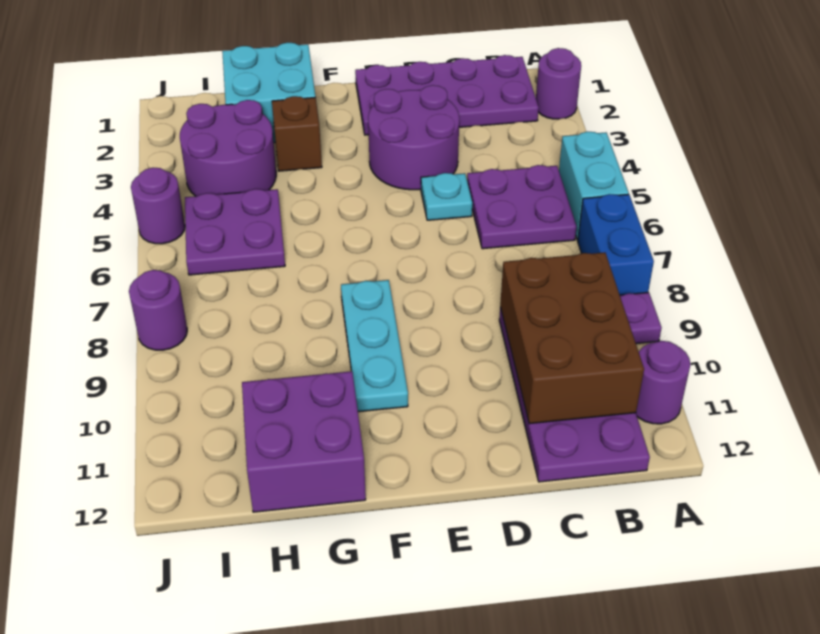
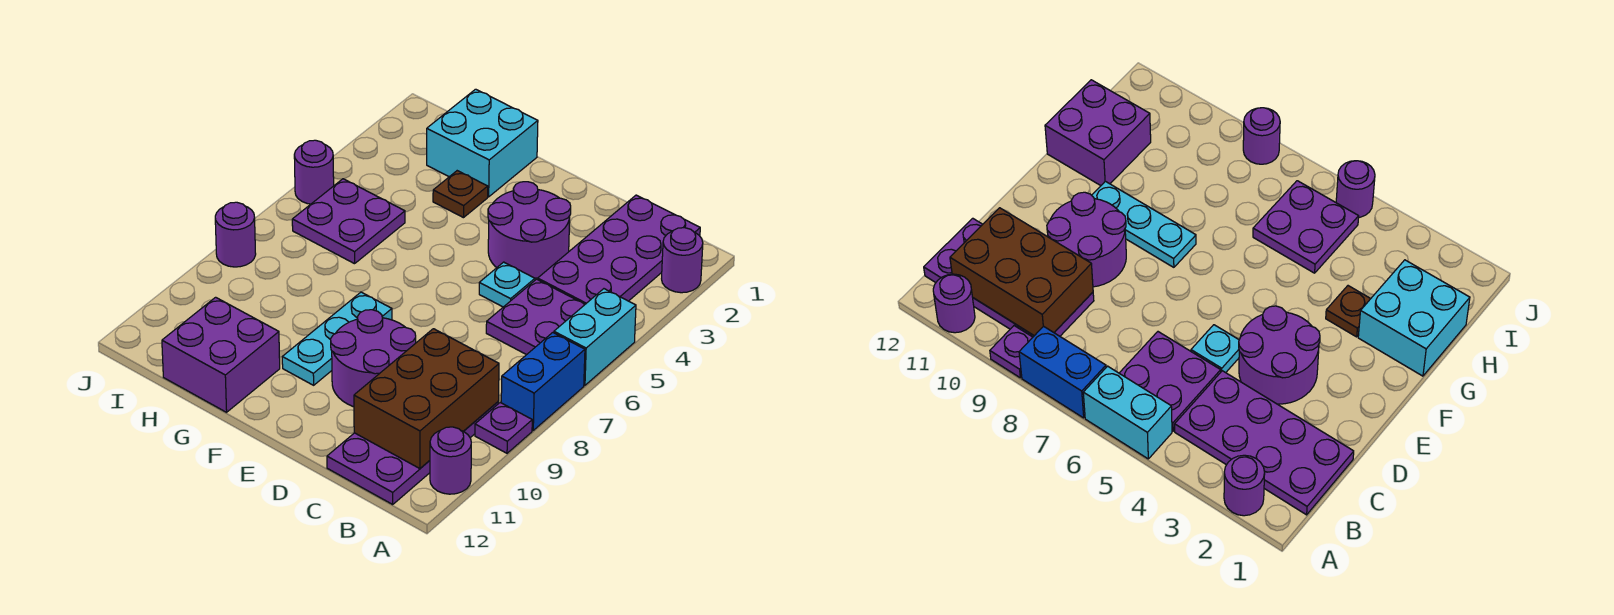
purple plate B1:E2 level 1 -> purple plate B1:C4 level 1
brown brick G3 level 1 -> brown plate G3 level 1
purple round brick H3:I4 level 1 -> purple round brick D9:E10 level 1

